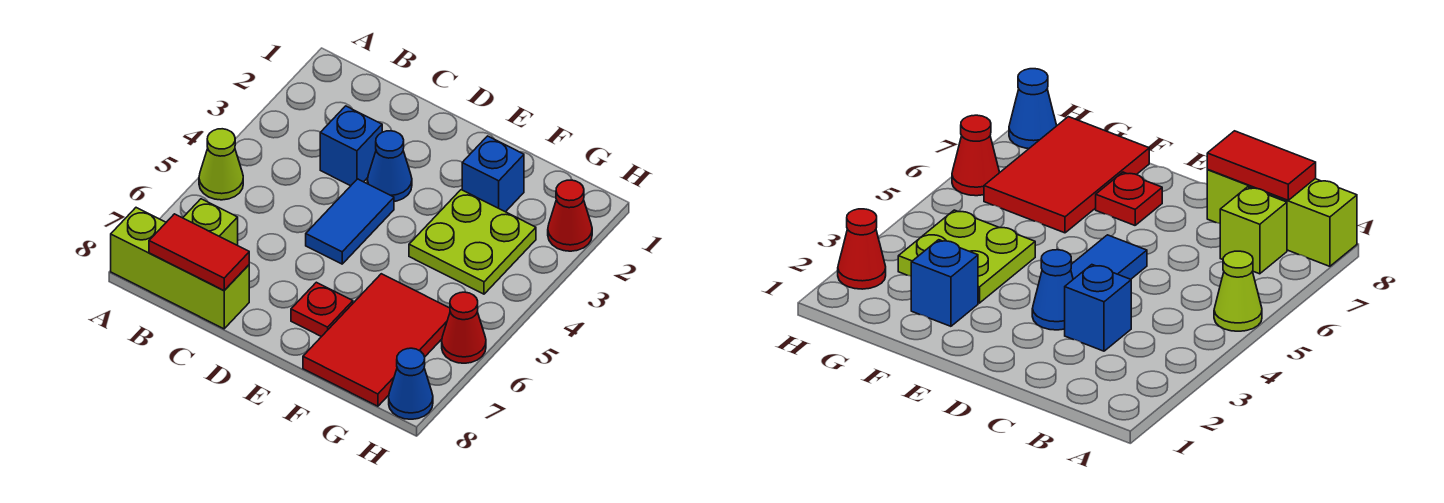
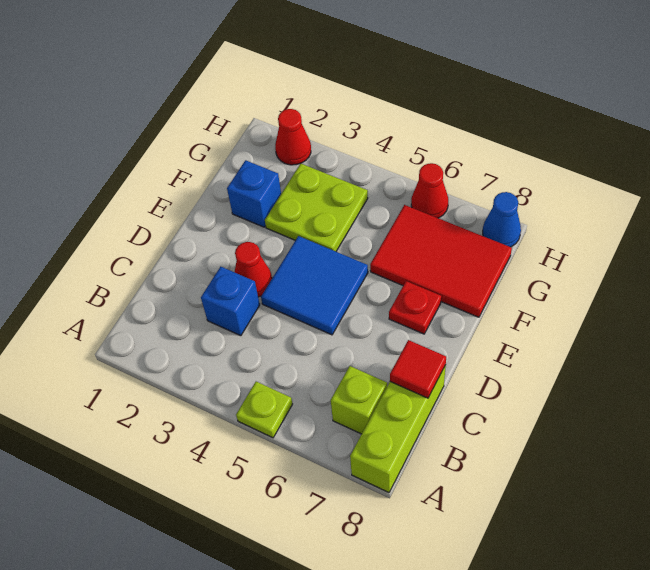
lime cone A5 level 1 -> lime plate A5 level 1
red tile B8:C8 level 2 -> red tile C8 level 2
blue cone D3 level 1 -> red cone D3 level 1
blue tile D4:D5 level 1 -> blue tile D4:E5 level 1

